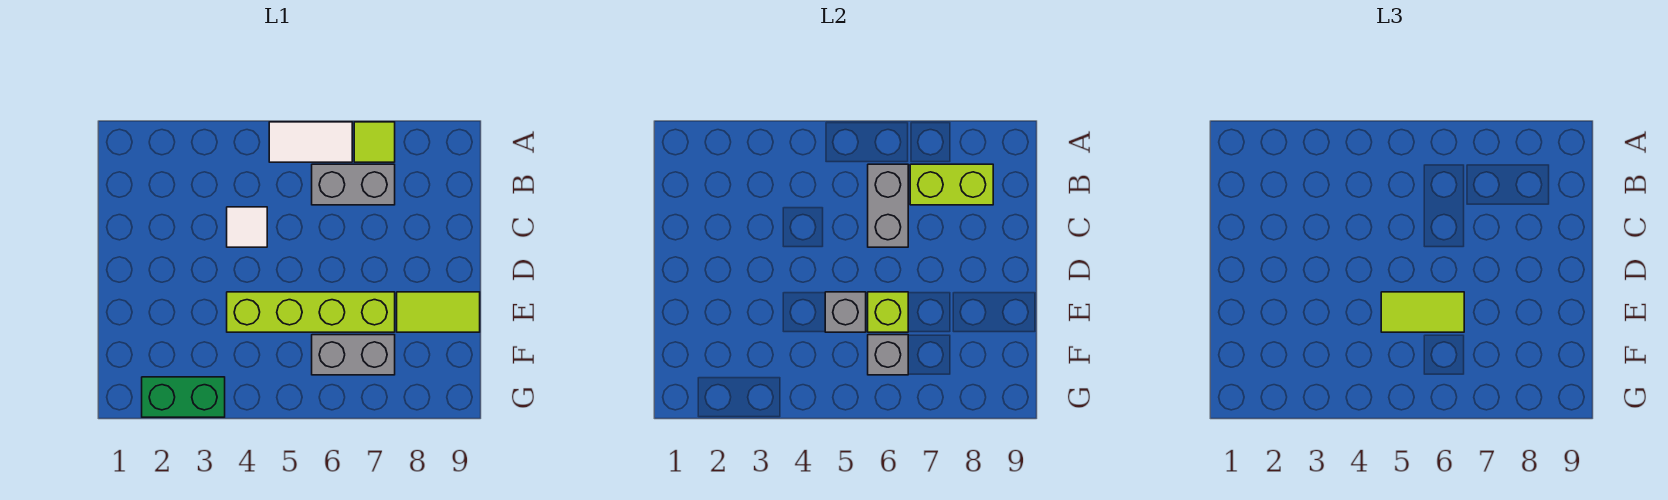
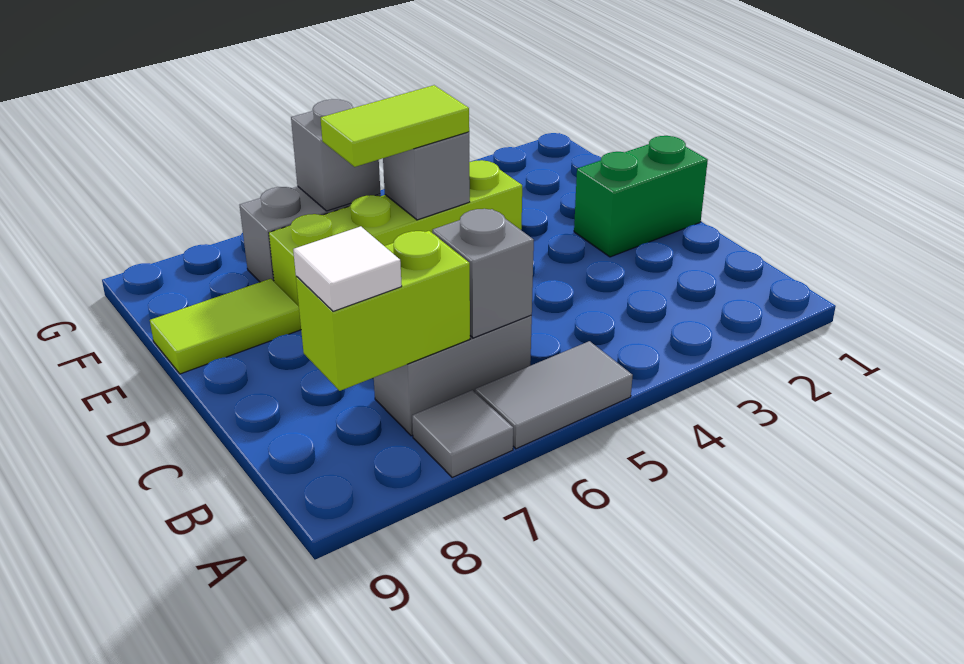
white tile A5:A6 level 1 -> grey tile A5:A6 level 1
lime tile A7 level 1 -> grey tile A7 level 1
grey brick B6:C6 level 2 -> grey brick B6 level 2
white tile C4 level 1 -> white tile B8 level 3
lime brick E6 level 2 -> none
green brick G2:G3 level 1 -> green brick D1:D2 level 1

